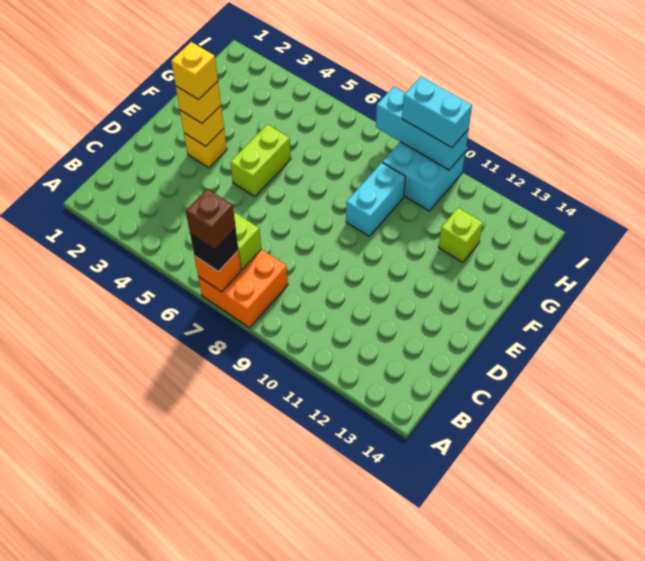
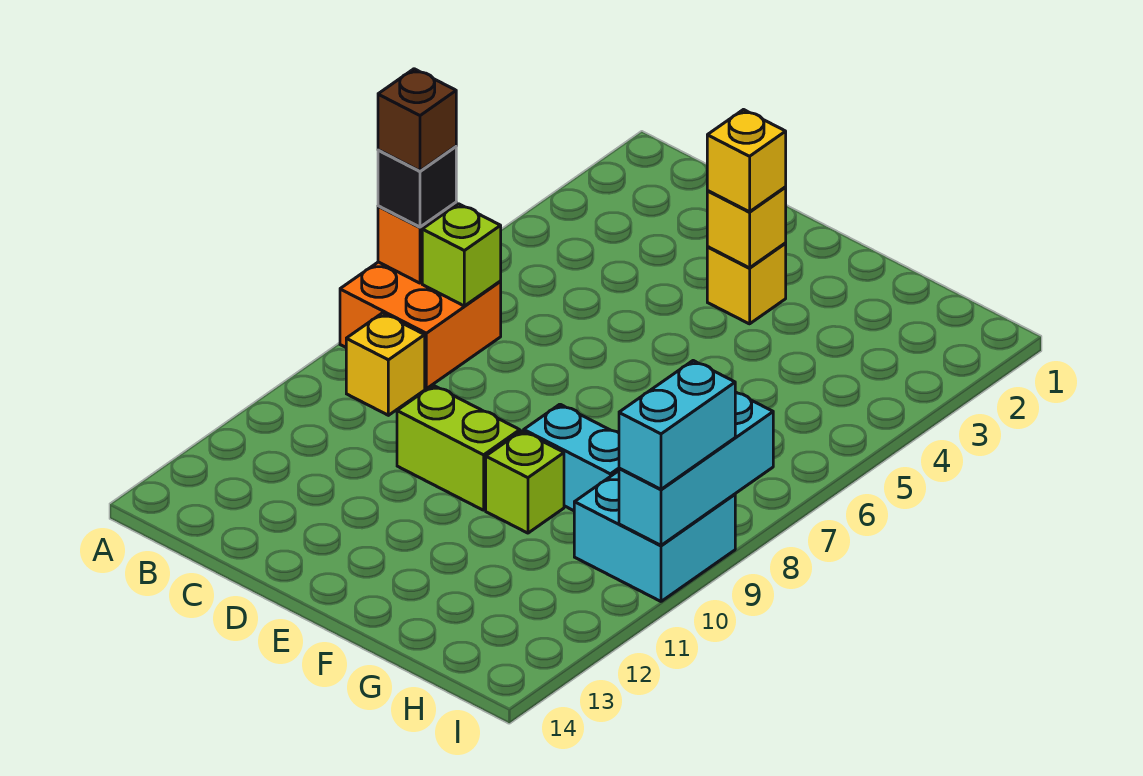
yellow brick E3 level 4 -> yellow brick B9 level 1
lime brick E5:F5 level 1 -> lime brick D10:E10 level 1
lime brick G12 level 1 -> lime brick F10 level 1

